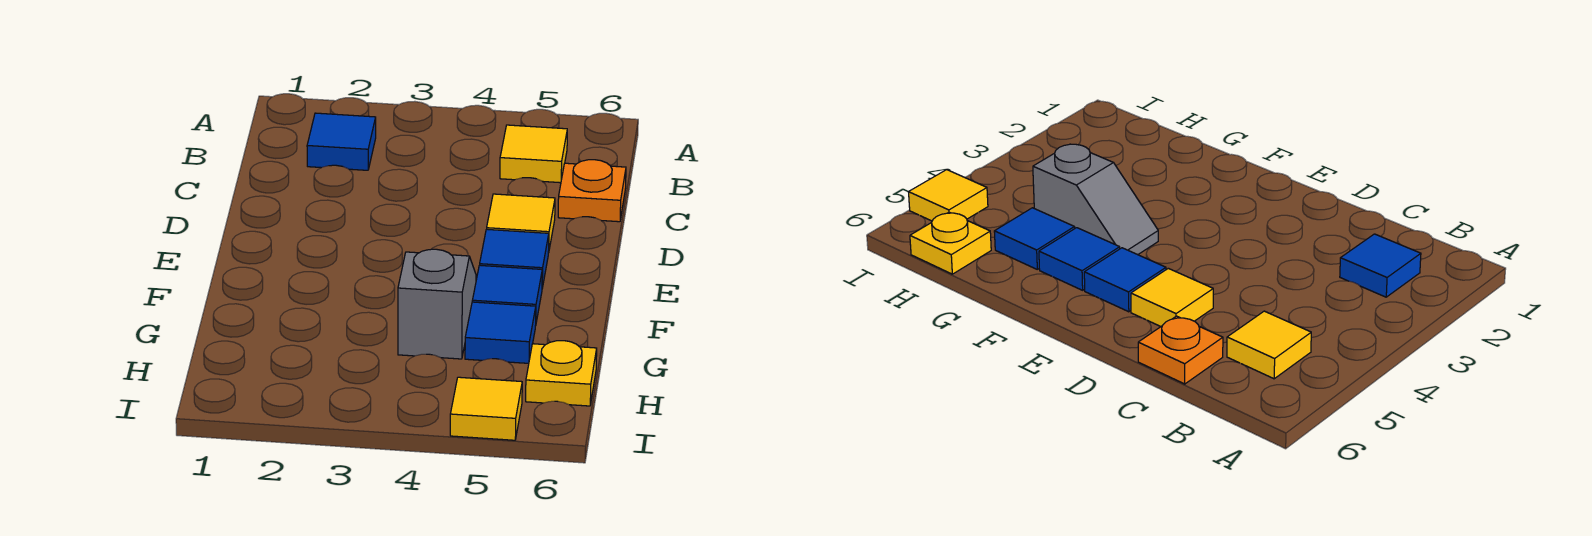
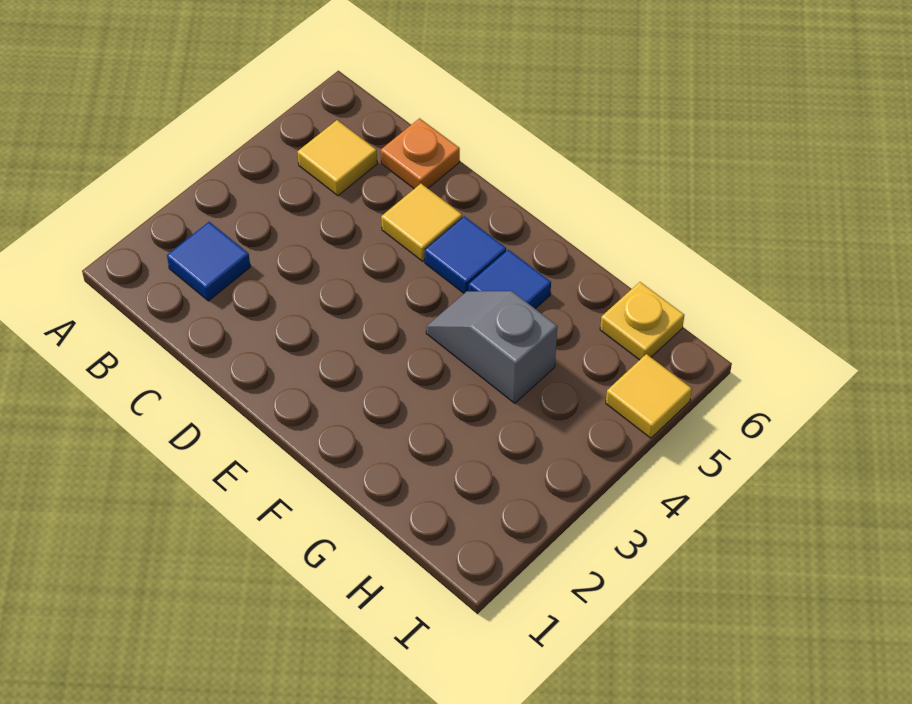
blue tile G5 level 1 -> none

